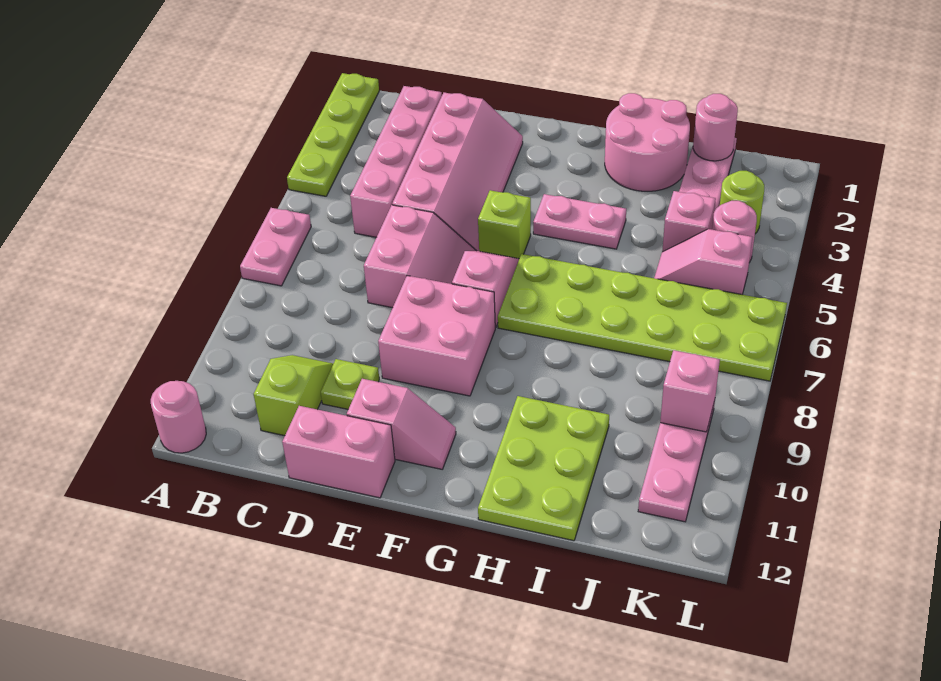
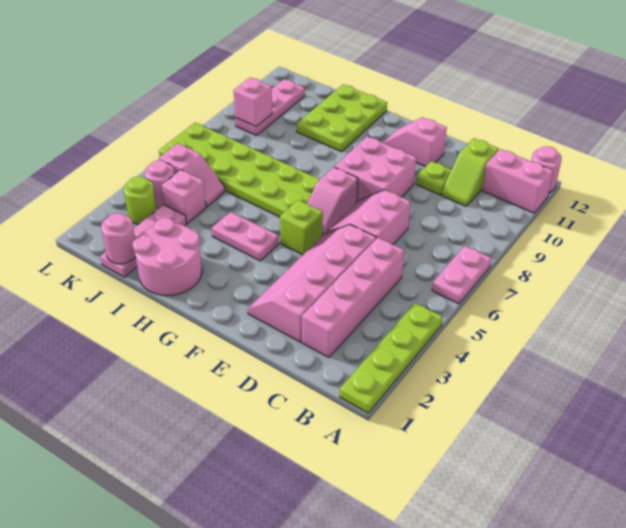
pink brick D12:E12 level 1 -> pink brick A11:B11 level 1

